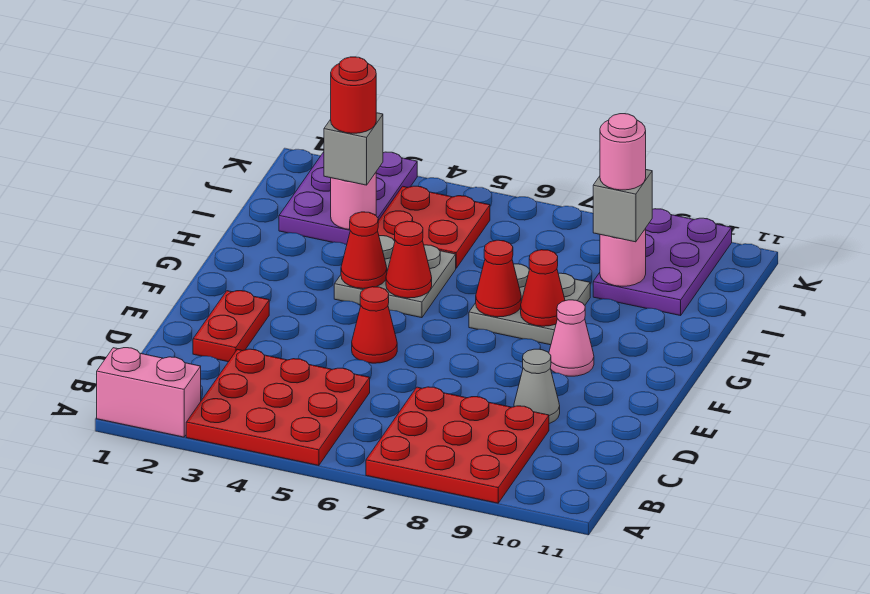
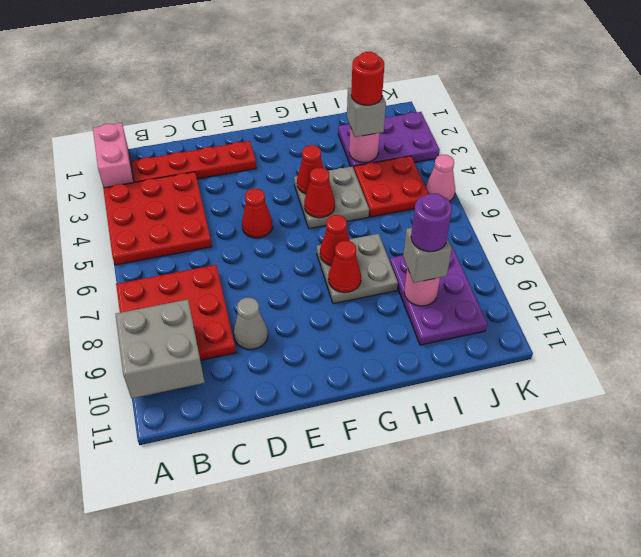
none -> grey brick A9:B10 level 2
red plate D2:E2 level 1 -> red plate B2:E2 level 1
pink cone F9 level 1 -> pink cone K5 level 1
purple plate I9:K10 level 1 -> purple plate I8:J10 level 1
pink round brick I9 level 4 -> purple round brick I9 level 4

